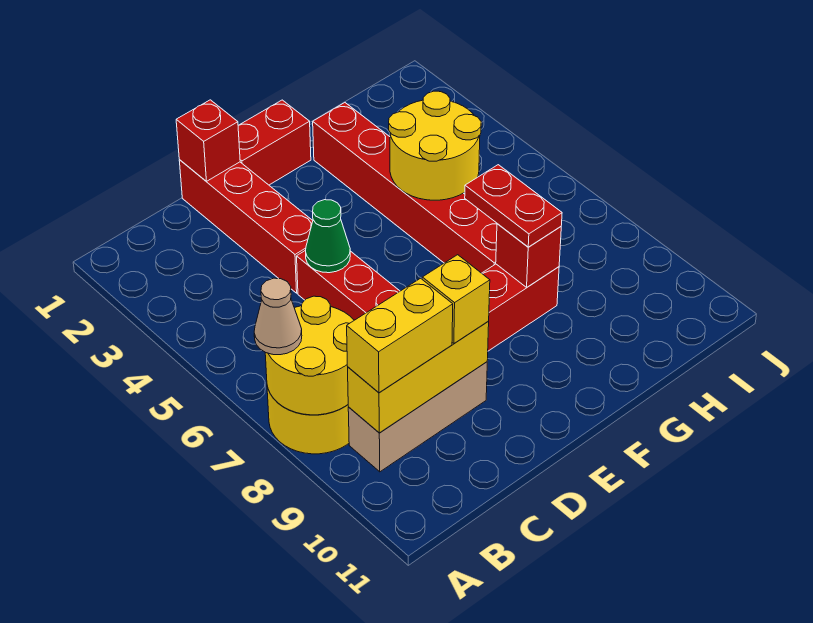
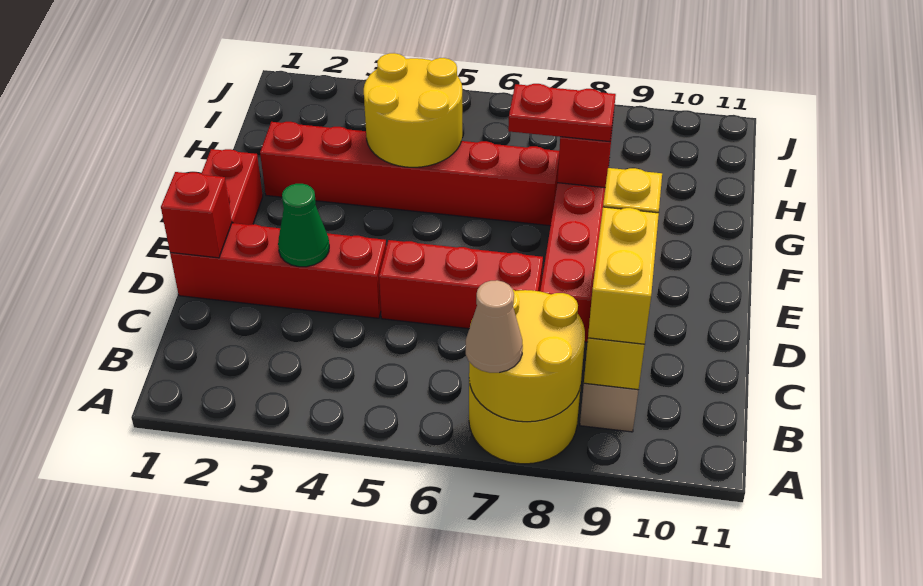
green cone D5 level 2 -> green cone D3 level 2

